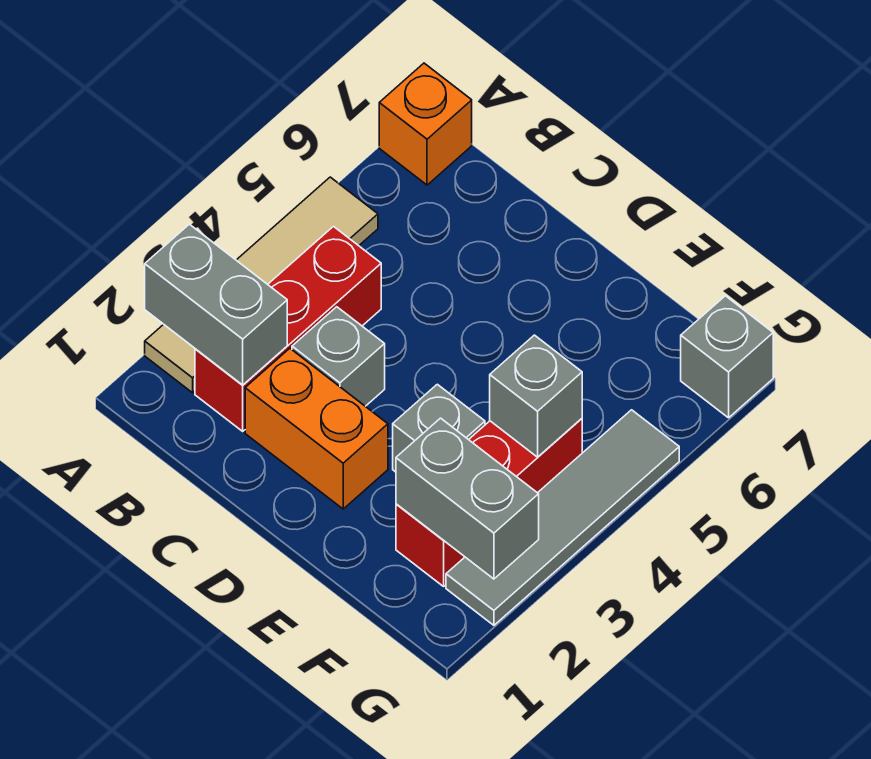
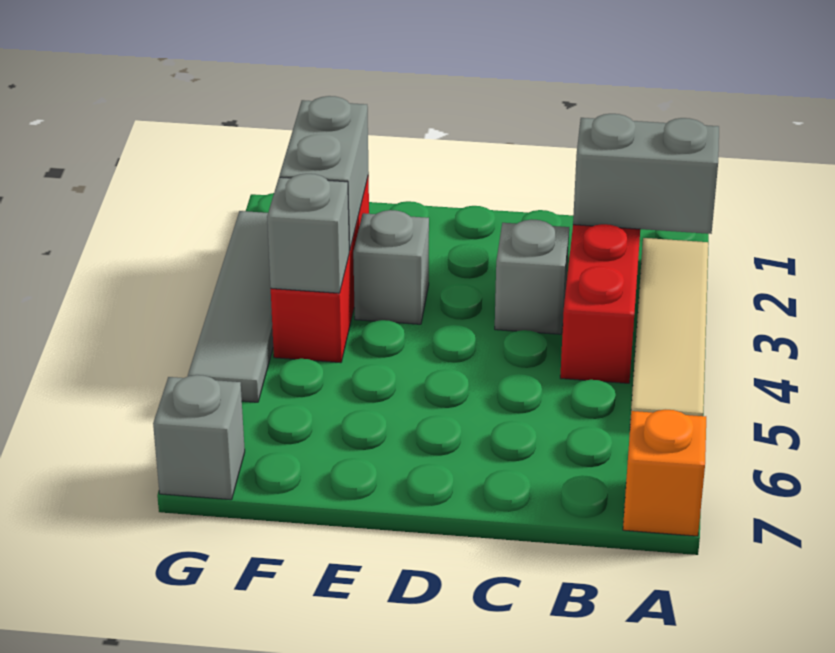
orange brick C2:D2 level 1 -> none
grey brick F2:G2 level 2 -> grey brick F2:F3 level 2

